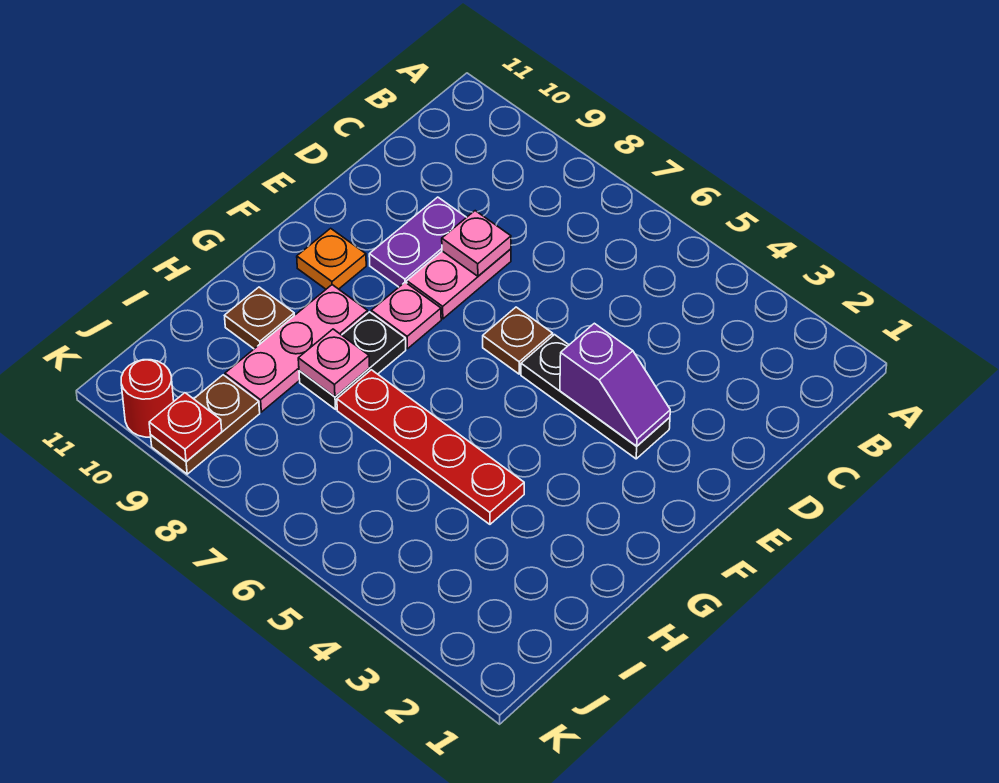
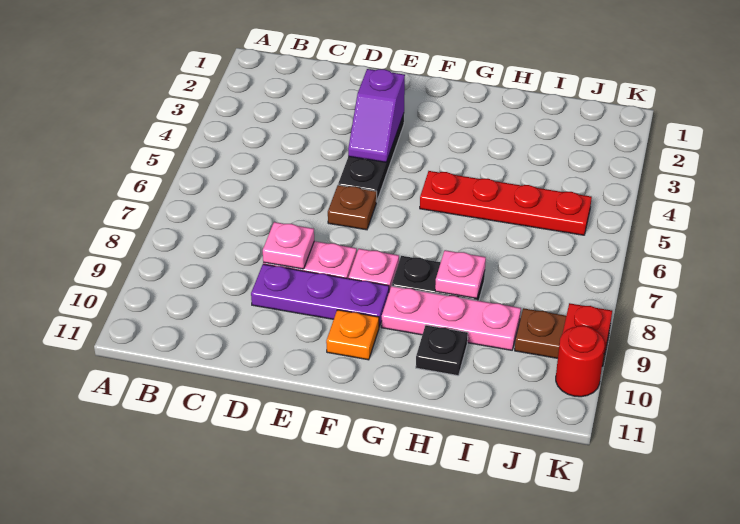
purple plate D9:E9 level 1 -> purple plate D9:F9 level 1
purple slope E3:E4 level 2 top 4 -> purple slope E3:E4 level 2 top 3
red plate H4:H7 level 1 -> red plate G5:J5 level 1
brown plate H10 level 1 -> black plate H10 level 1

